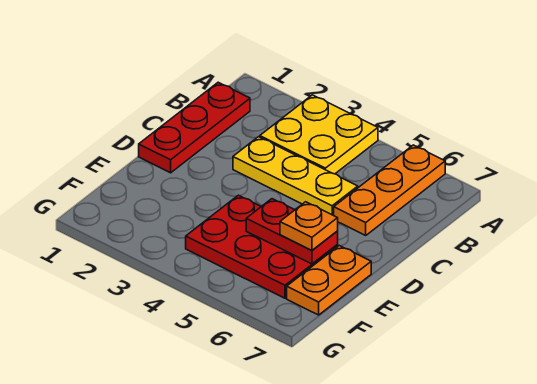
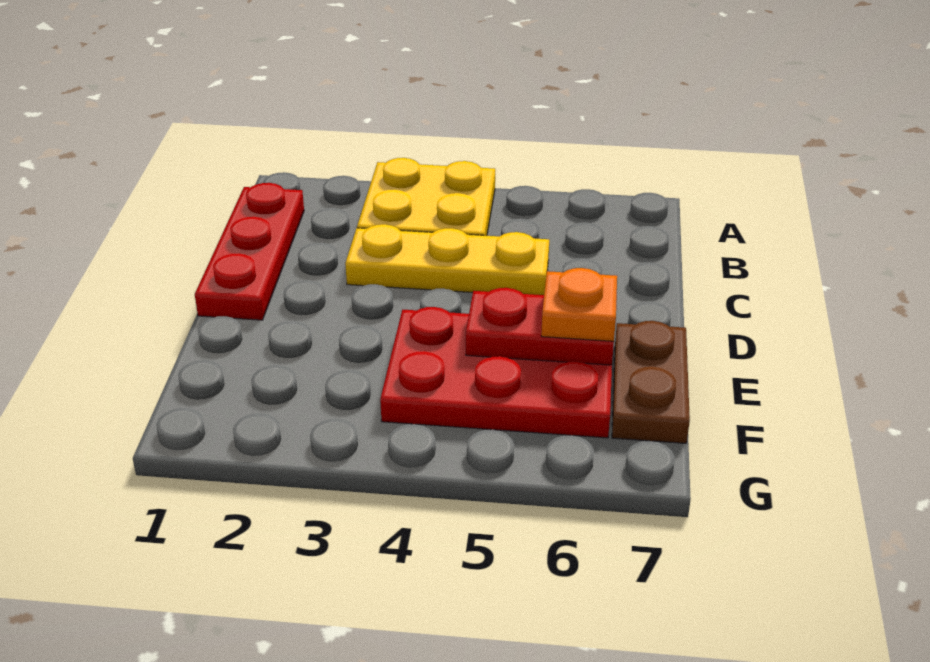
orange plate A6:C6 level 1 -> none
orange plate E7:F7 level 1 -> brown plate E7:F7 level 1

